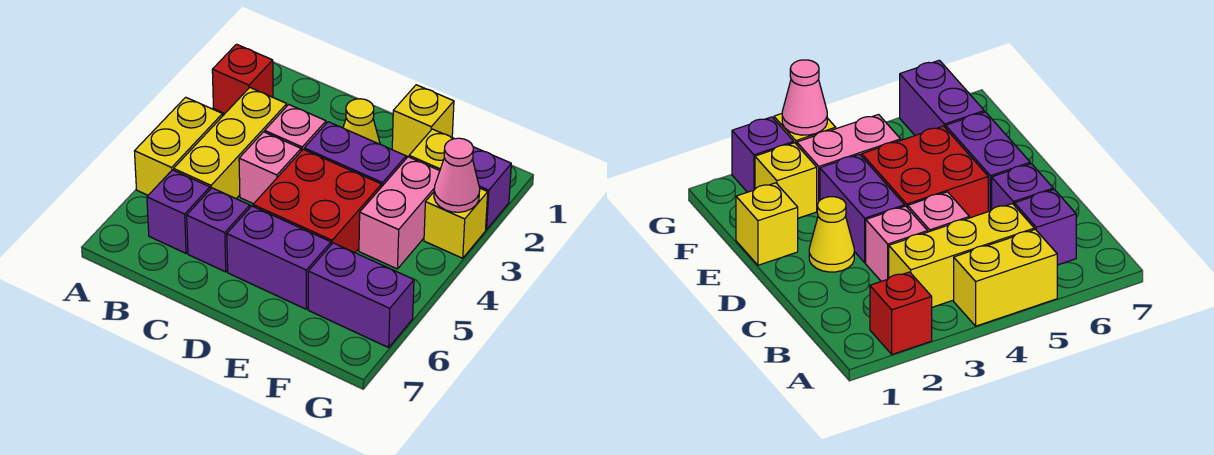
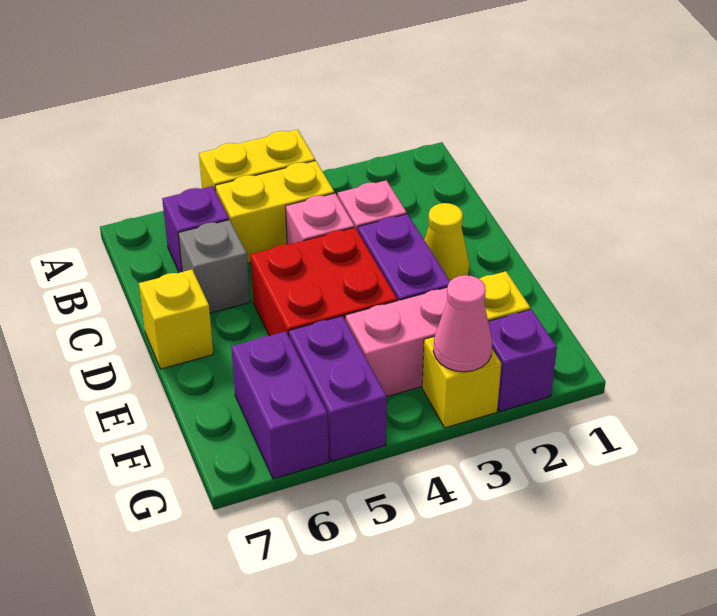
red brick A2 level 1 -> none
yellow brick B3:B5 level 1 -> yellow brick B4:B5 level 1
purple brick C6 level 1 -> grey brick C6 level 1
purple brick D6:E6 level 1 -> purple brick F5:G5 level 1
yellow brick E1 level 1 -> yellow brick D7 level 1

